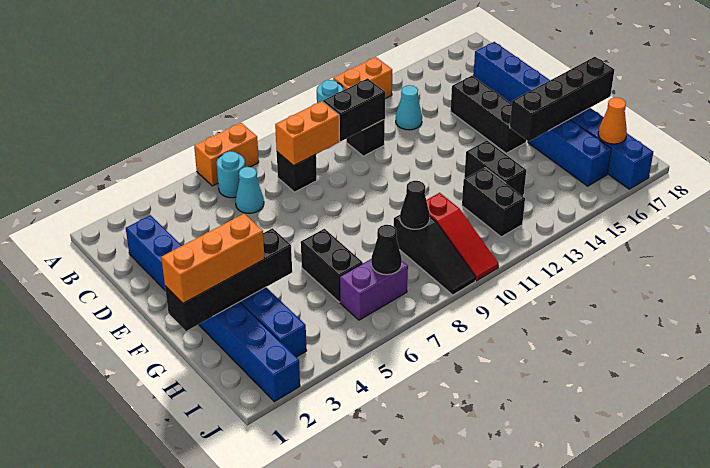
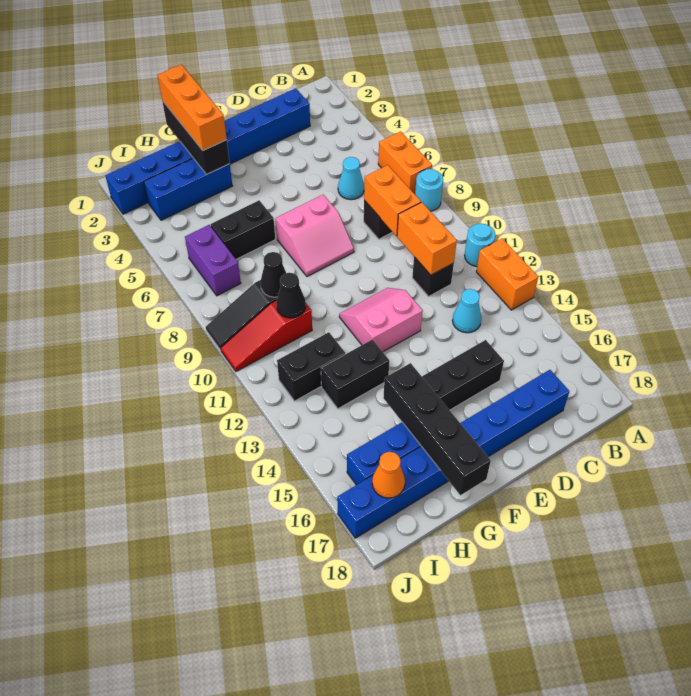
cyan round brick B6 level 1 -> cyan round brick A8 level 1
black brick C10:C11 level 2 -> orange brick C10:C11 level 2
none -> pink slope E7:F8 level 1 top 7
none -> pink slope E11:F12 level 1 top 12
black brick G1:G4 level 2 -> black brick G1:G3 level 2
black cone I7 level 2 -> black cone H10 level 2

